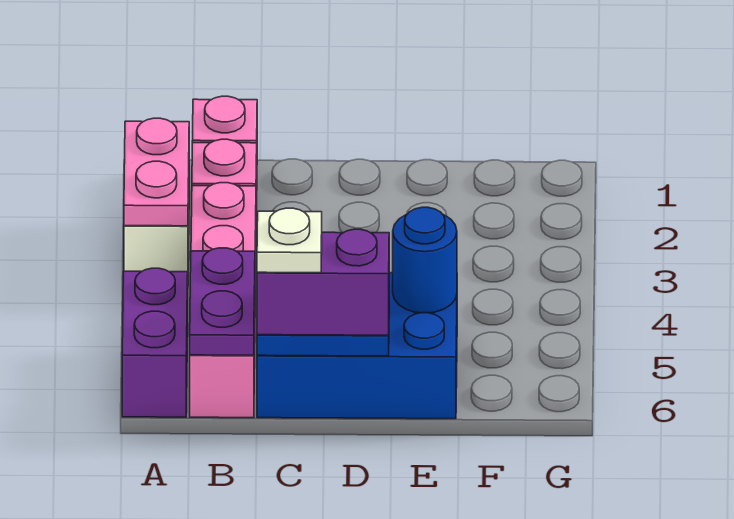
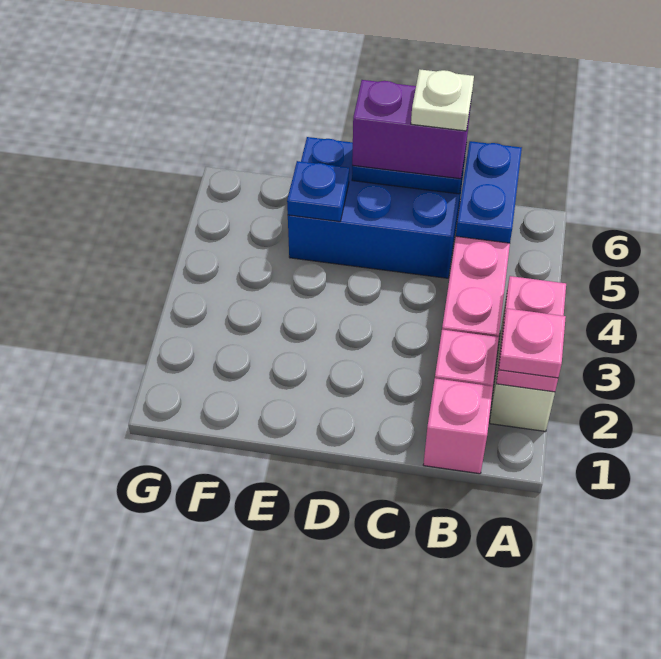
none -> pink plate A2 level 3
purple brick A5:A6 level 1 -> none
purple plate B5:B6 level 2 -> blue plate B5:B6 level 2
blue round brick E5 level 2 -> blue plate E5 level 2

